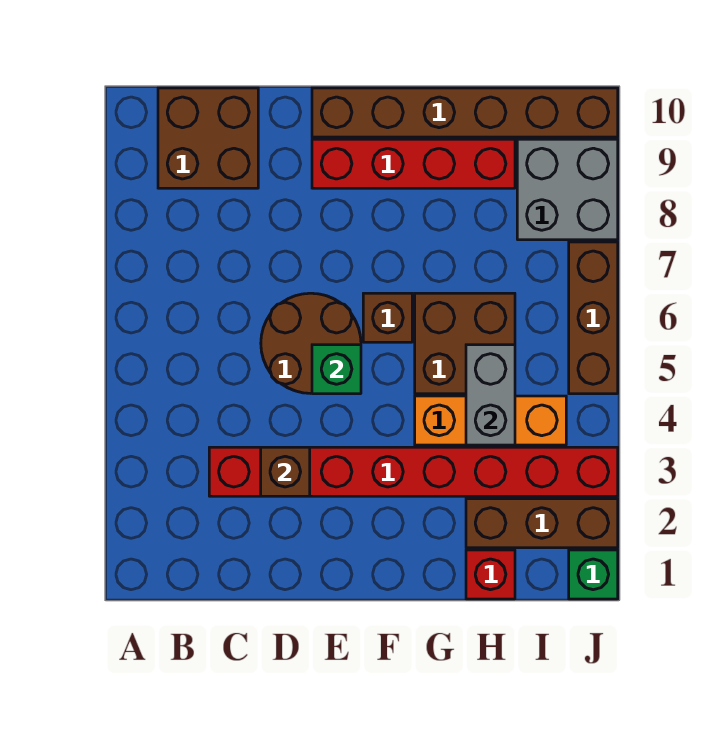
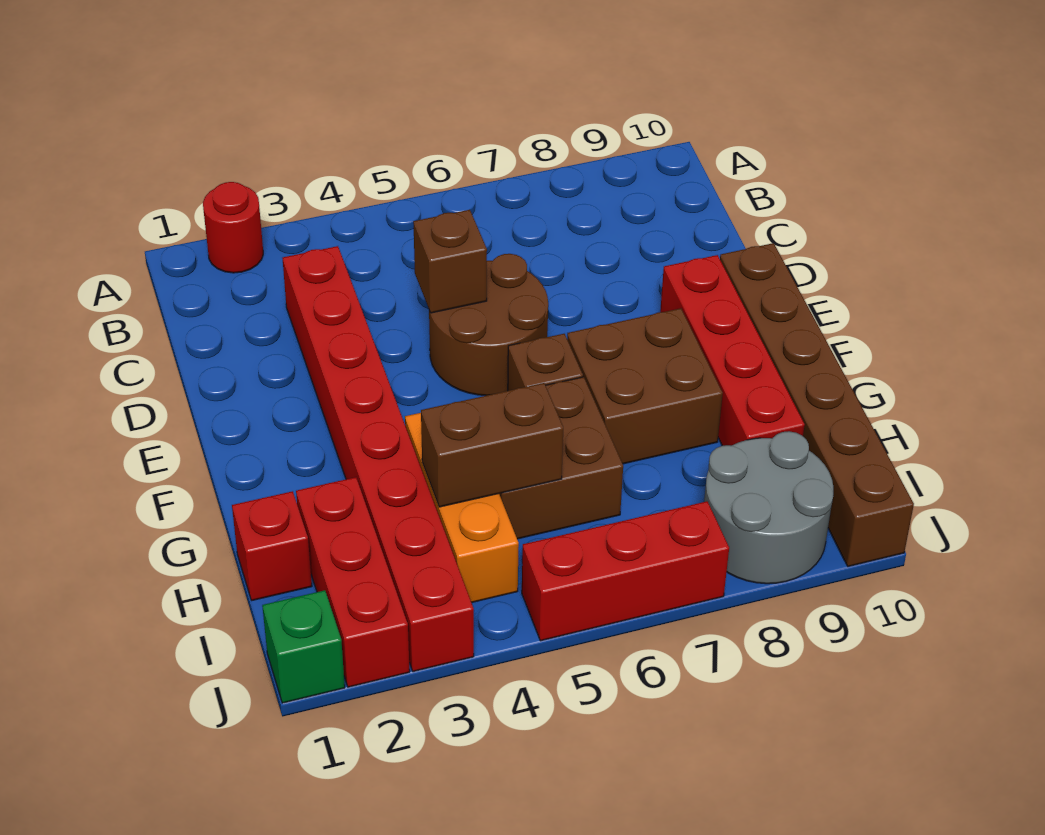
none -> red round brick A2 level 1
brown brick B9:C10 level 1 -> brown brick F7:G8 level 1
brown brick D3 level 2 -> brown brick D5 level 2
green brick E5 level 2 -> none
brown brick H2:J2 level 1 -> red brick H2:J2 level 1
grey brick H4:H5 level 2 -> brown brick H4:H5 level 2
grey brick I8:J9 level 1 -> grey round brick I8:J9 level 1
brown brick J5:J7 level 1 -> red brick J5:J7 level 1

